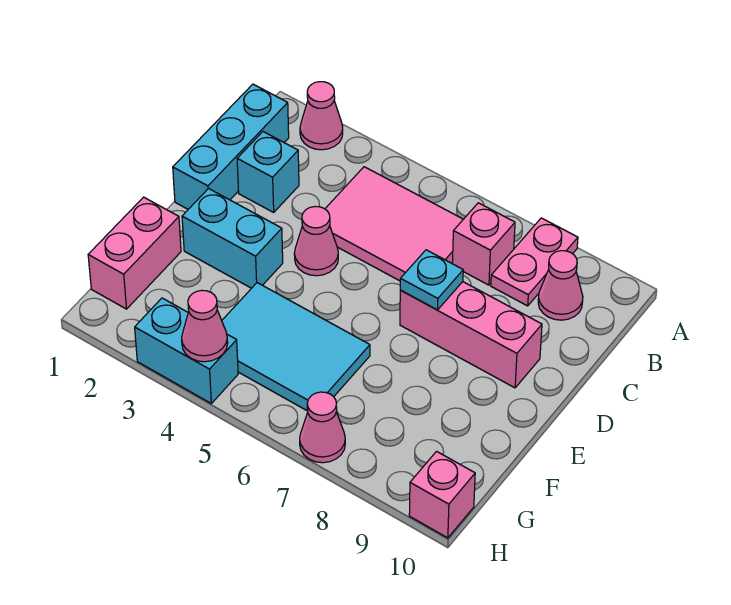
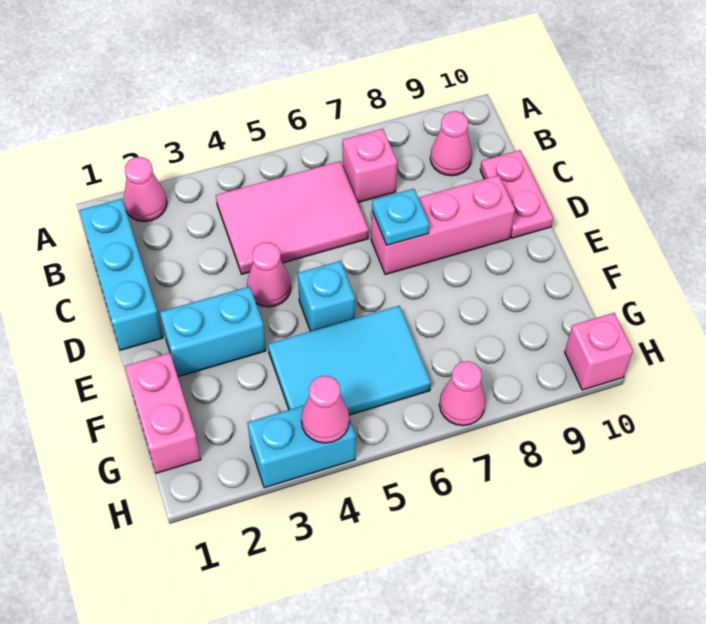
pink plate A8:B8 level 1 -> pink plate C10:D10 level 1
cyan brick C2 level 1 -> cyan brick E5 level 1

